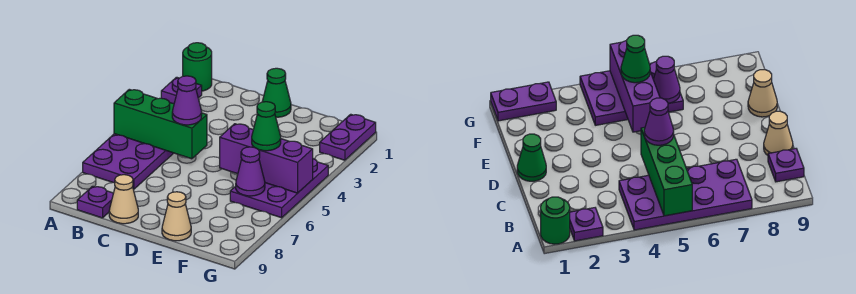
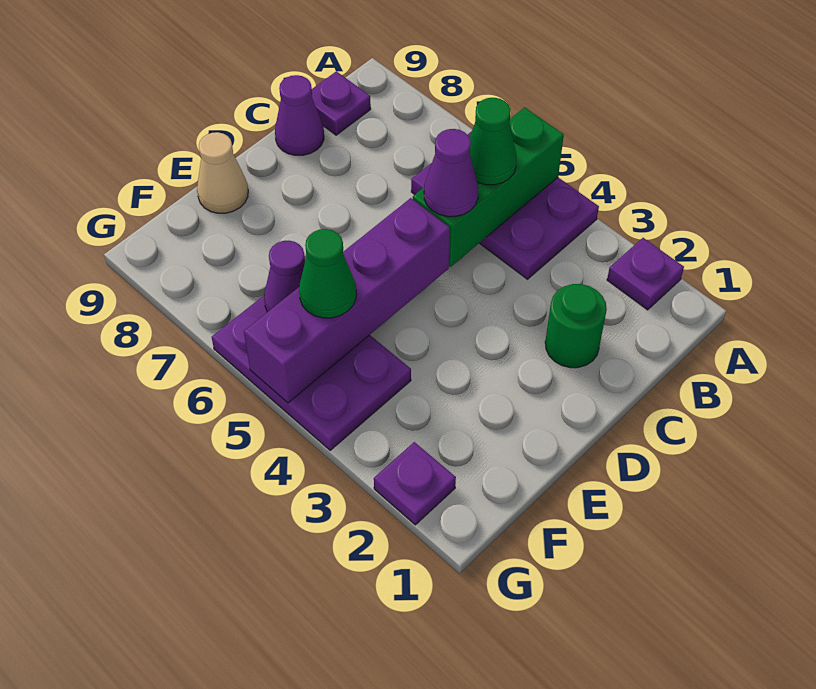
green round brick A1 level 1 -> green round brick C2 level 1
purple plate A4:B7 level 1 -> purple plate A4:B6 level 1
tan cone C9 level 1 -> purple cone C9 level 1
green cone D1 level 1 -> green cone B5 level 3
purple brick E5:G5 level 2 -> purple brick D5:G5 level 2
purple plate G1:G2 level 1 -> purple plate G2 level 1

